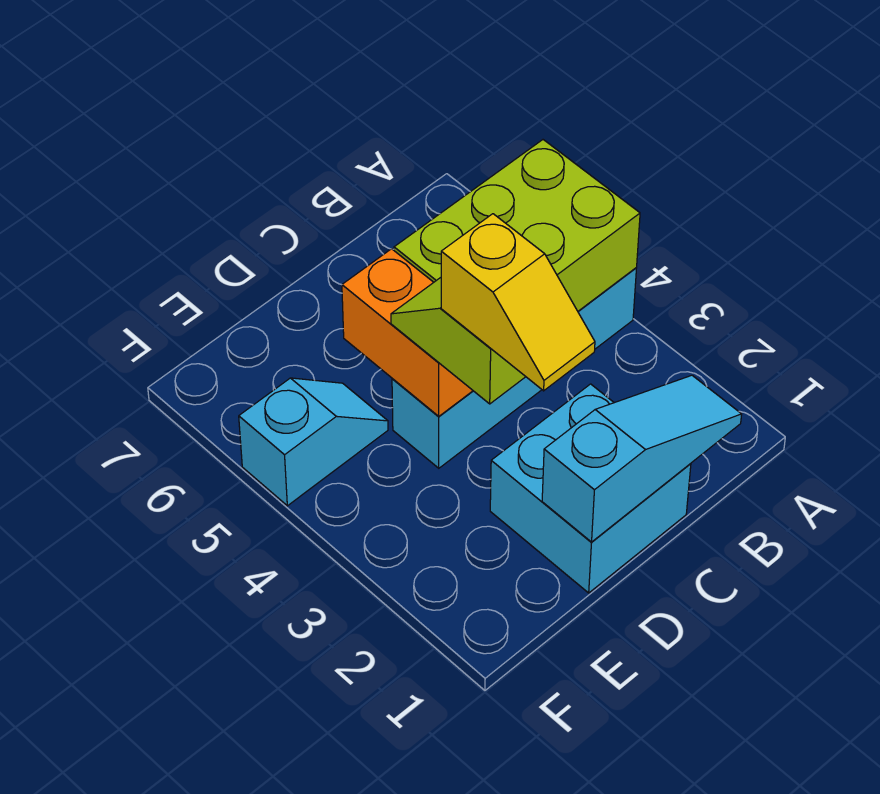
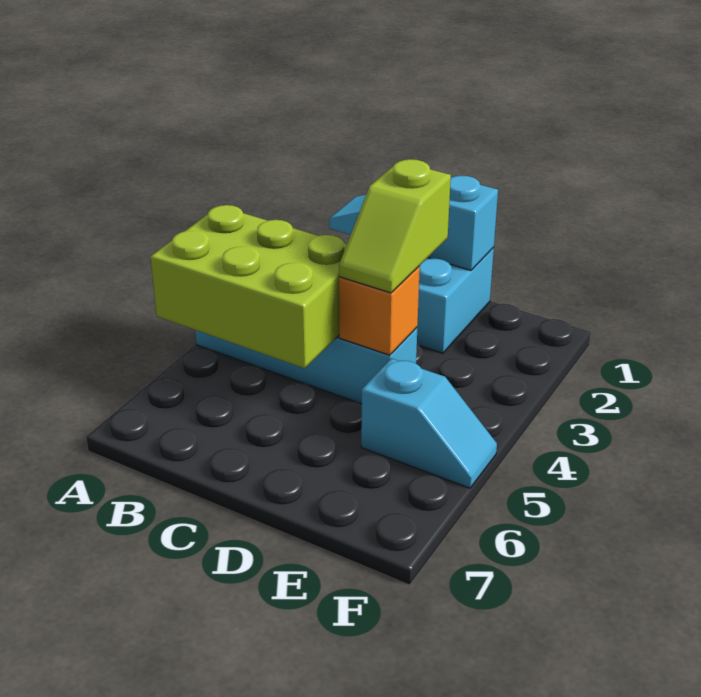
yellow slope D2:D3 level 4 top 3 -> none
orange brick D4:D5 level 2 -> orange brick D4 level 2
cyan slope E5:F5 level 1 top F -> cyan slope E5:F5 level 1 top E

